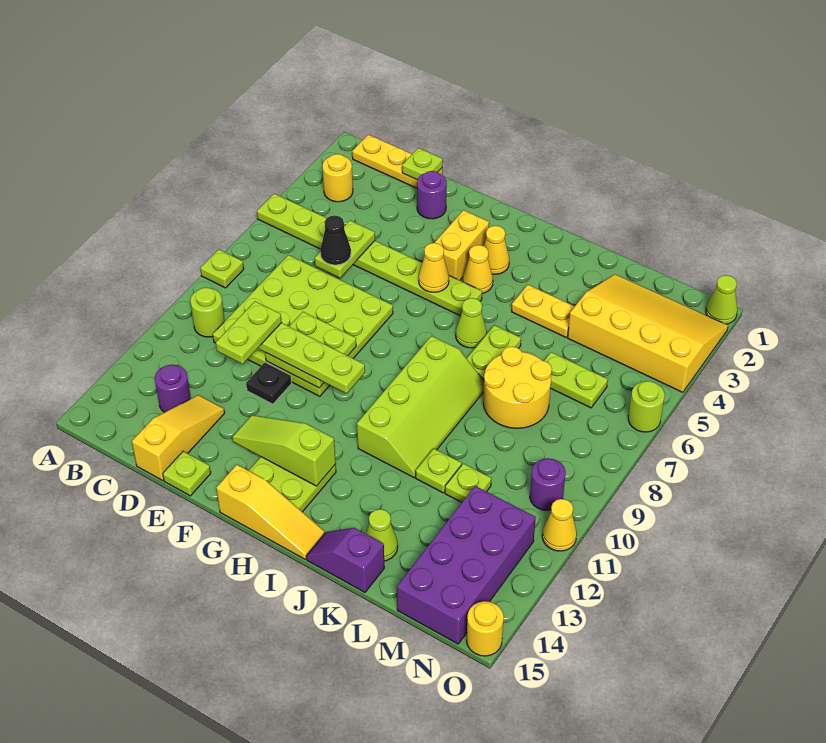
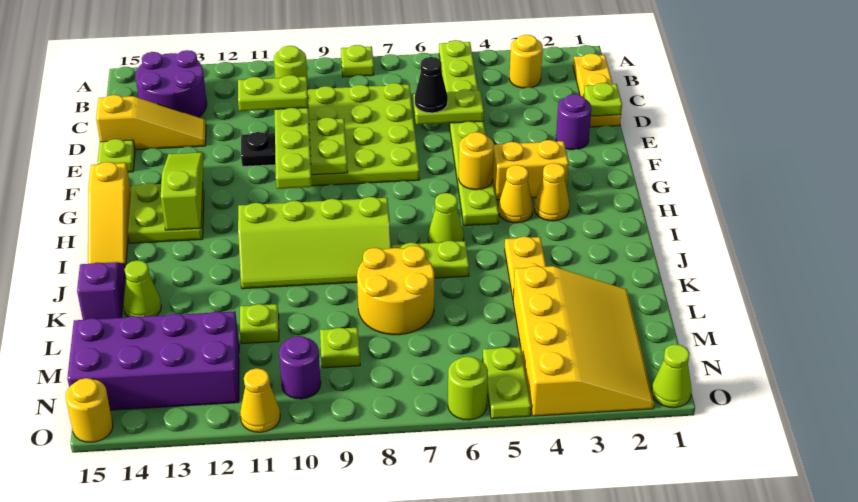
purple round brick C13 level 1 -> purple round brick B13:C14 level 1
yellow cone G5 level 2 -> yellow round brick G5 level 2
lime plate K11 level 1 -> lime plate M9 level 1
lime plate L6:M6 level 1 -> lime plate N5:O5 level 1

